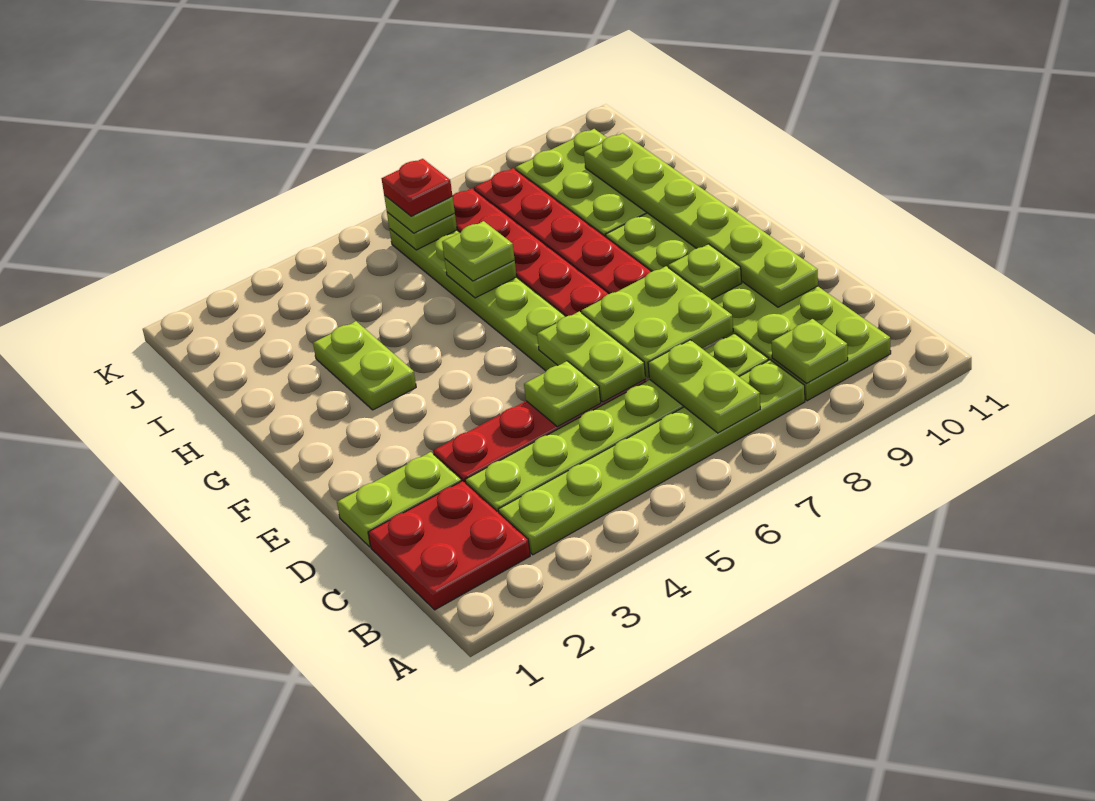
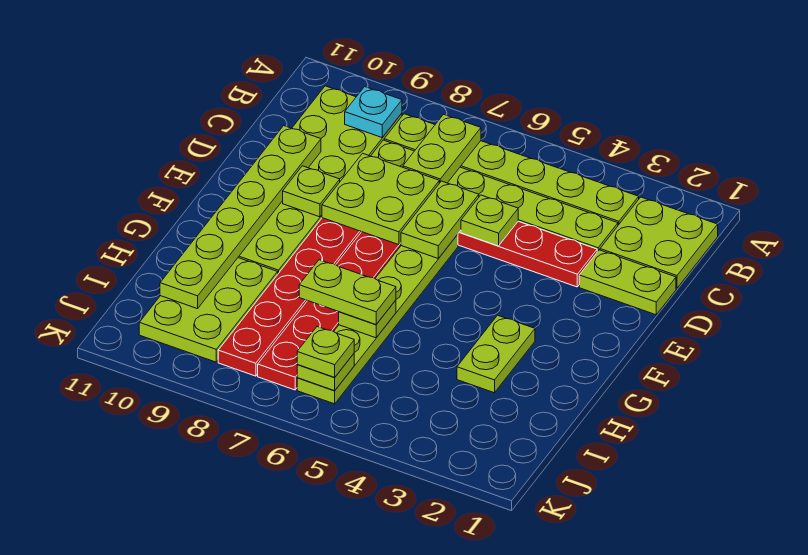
red plate B1:C2 level 1 -> lime plate B1:C2 level 1
lime plate B9 level 2 -> cyan plate B9 level 2
lime plate H6 level 3 -> lime plate H6:H7 level 3
red plate J6 level 4 -> none

